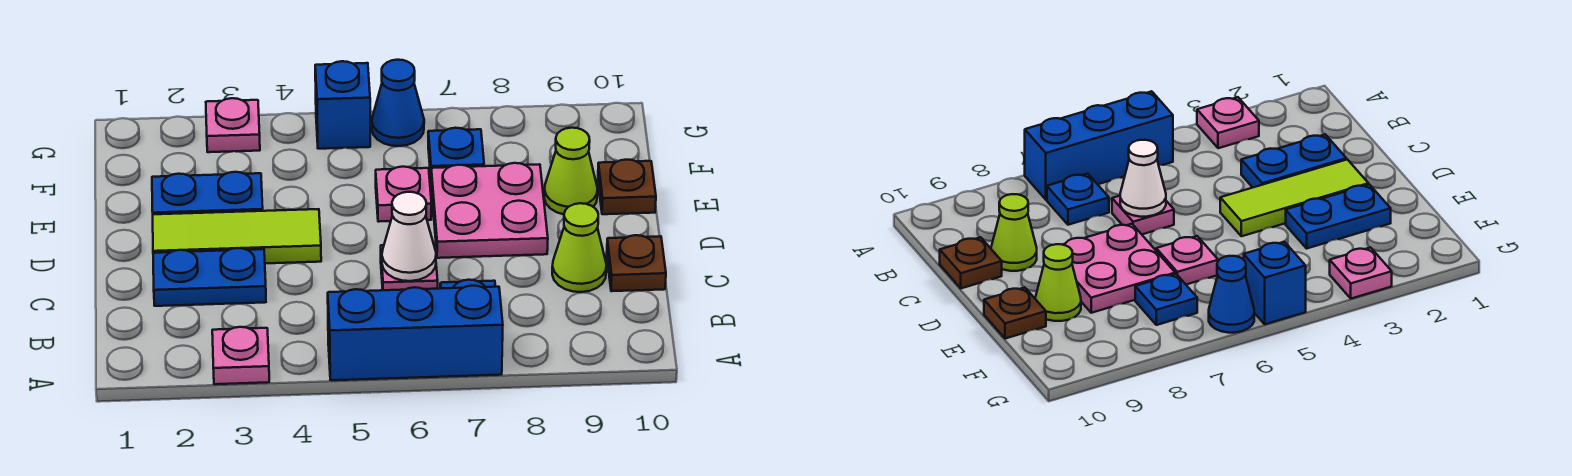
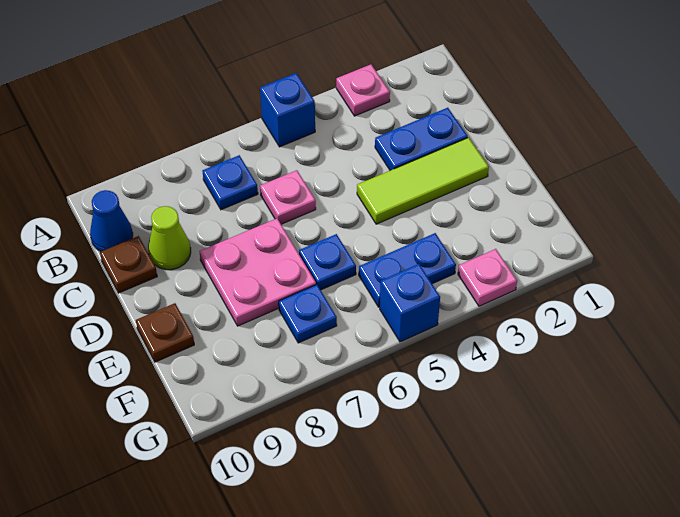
blue brick A5:A7 level 1 -> blue brick A5 level 1
white cone C6 level 2 -> none
blue plate E2:E3 level 1 -> blue plate F4:F5 level 1
pink plate E6 level 1 -> blue plate E6 level 1
lime cone E9 level 1 -> none
blue cone G6 level 1 -> blue cone B10 level 1

